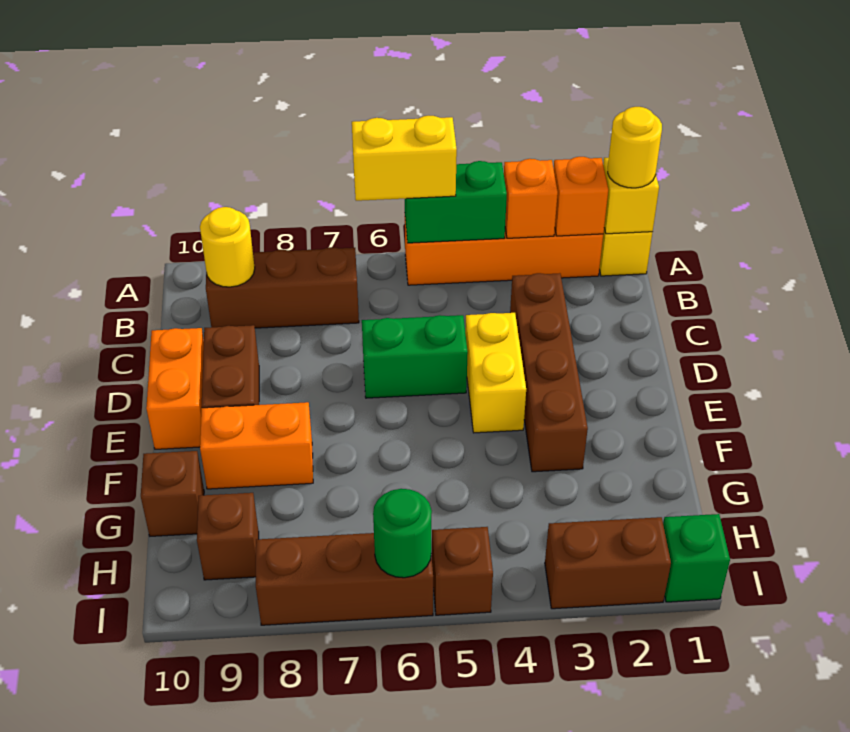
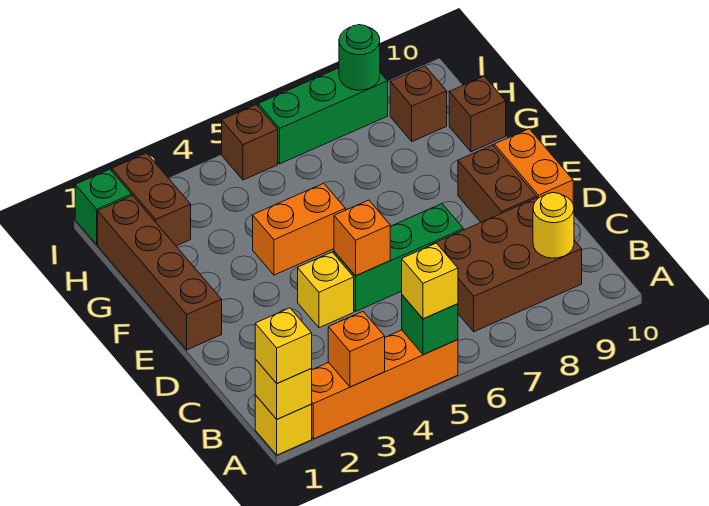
yellow round brick A1 level 3 -> yellow brick A1 level 3
orange brick A2 level 2 -> orange brick D5 level 2
green brick A4:A5 level 2 -> green brick A5 level 2
yellow brick A5:A6 level 3 -> yellow brick A5 level 3
brown brick B7:B9 level 1 -> brown brick B7:C9 level 1
brown brick C3:F3 level 1 -> brown brick E1:H1 level 1
yellow brick D4:E4 level 1 -> yellow brick D4 level 1
green brick D5:D6 level 1 -> green brick D5:D7 level 1
orange brick F8:F9 level 1 -> orange brick F4:F5 level 1
brown brick I2:I3 level 1 -> brown brick H2:I2 level 1
brown brick I6:I8 level 1 -> green brick I6:I8 level 1
green round brick I6 level 2 -> green round brick I8 level 2

